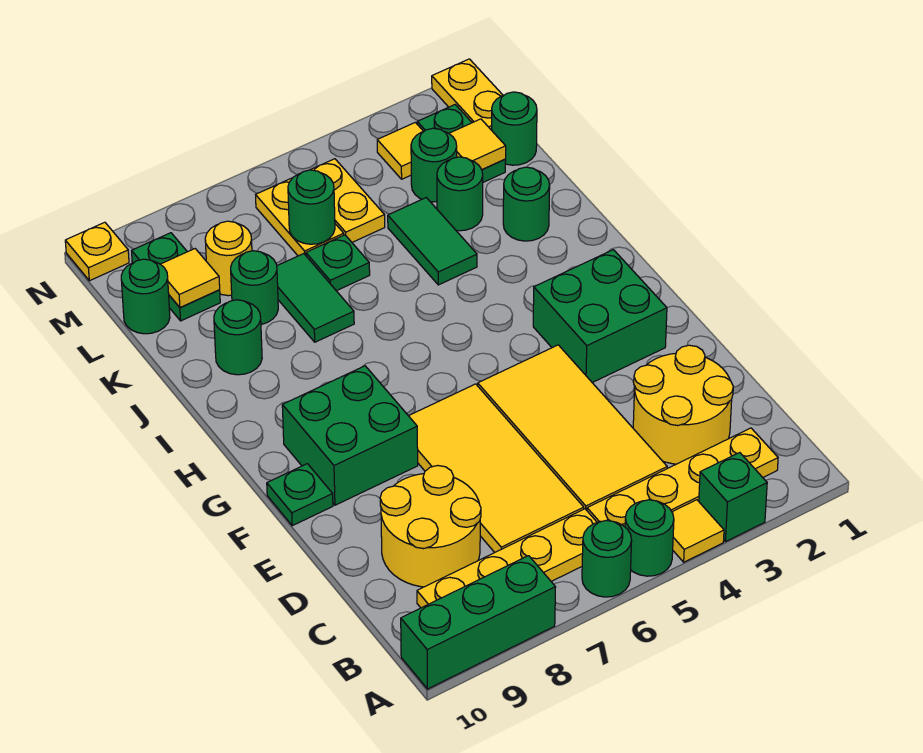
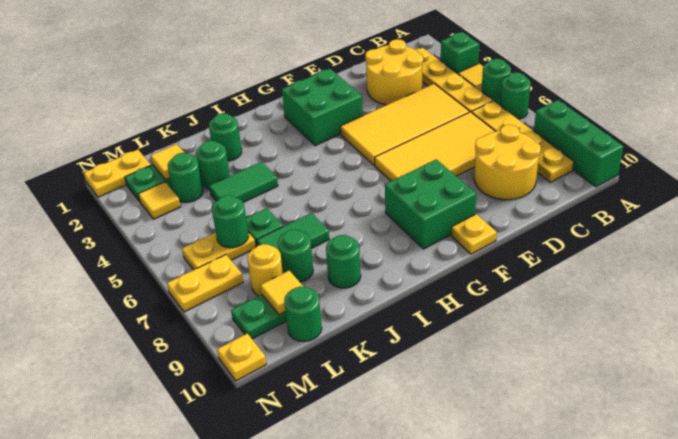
green plate F10 level 1 -> yellow plate F10 level 1
green round brick L1 level 1 -> none
yellow plate L5:M5 level 1 -> yellow plate M7:N7 level 1

